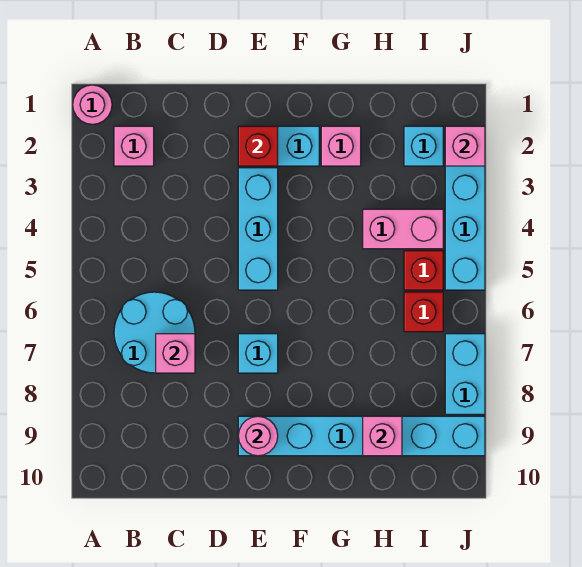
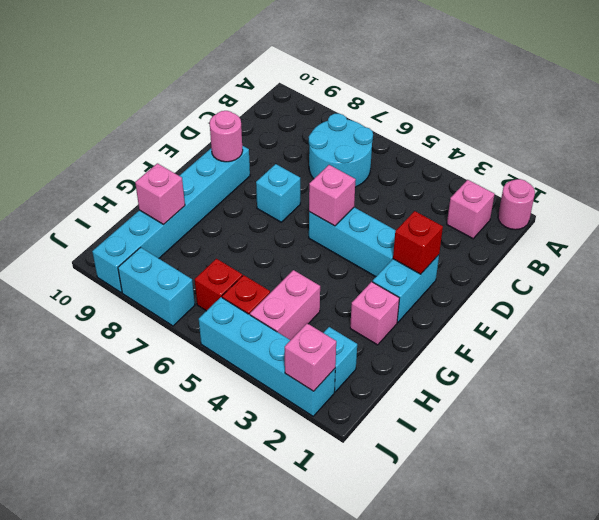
pink brick C7 level 2 -> pink brick E5 level 2

